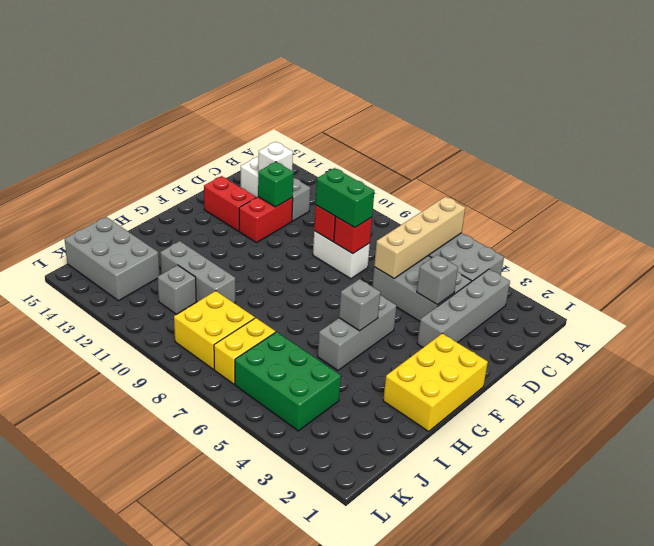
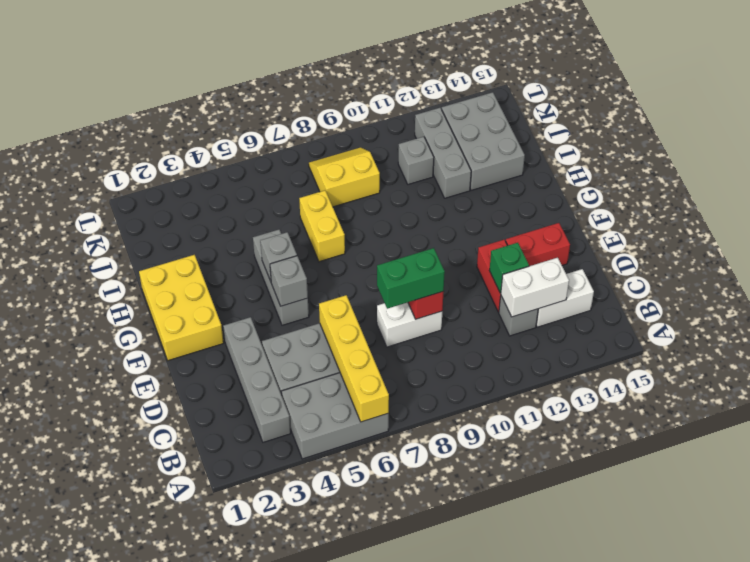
tan brick A6:D6 level 2 -> yellow brick A6:D6 level 2
white brick C13 level 2 -> white brick C12:C13 level 2
grey brick D4 level 2 -> grey brick F5 level 2
red brick D8 level 2 -> none
grey brick I10:I12 level 1 -> grey brick I12:K12 level 1
green brick J4:K6 level 1 -> none
yellow brick J7:K7 level 1 -> yellow brick H7:I7 level 1
yellow brick J8:K9 level 1 -> yellow slope J8:K9 level 1 top J
grey brick J13:K15 level 1 -> grey brick I13:K14 level 1

